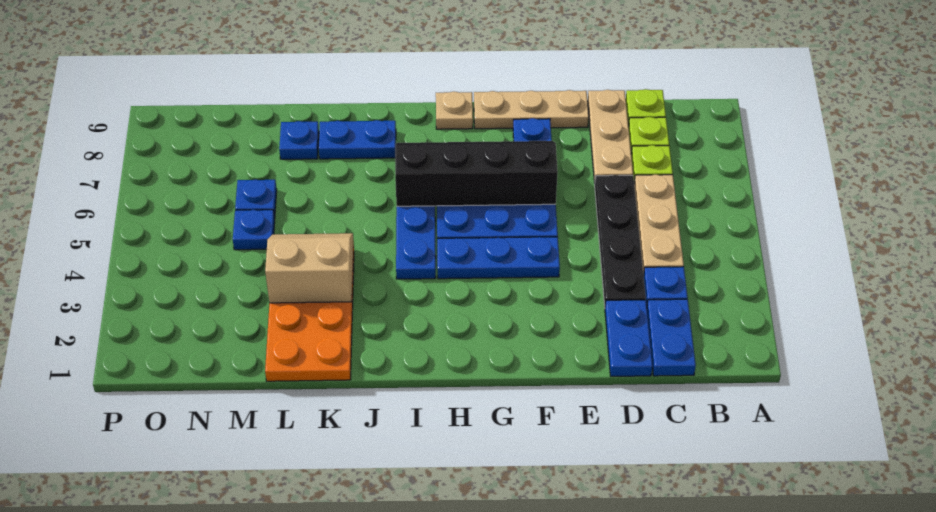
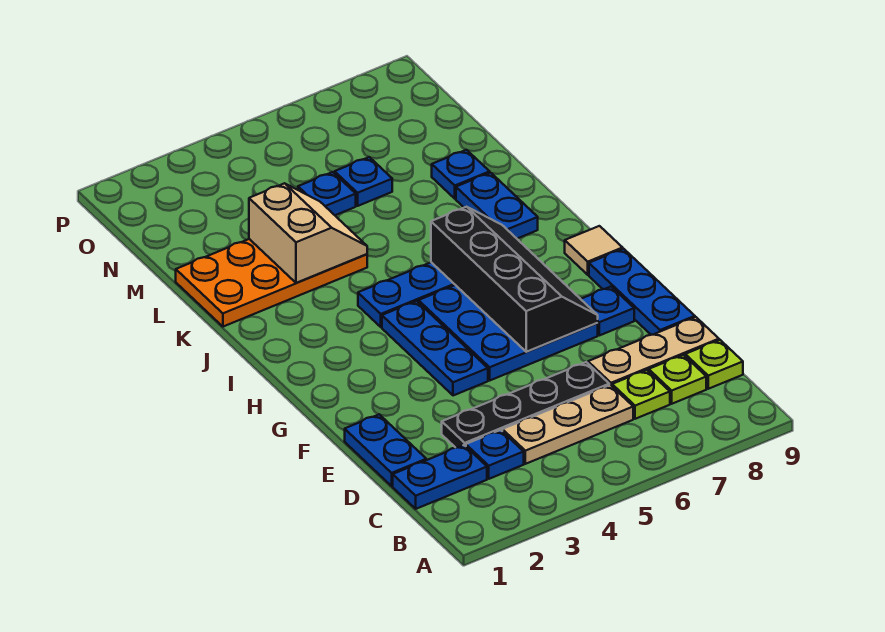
blue plate D1:D2 level 1 -> blue plate D1:E1 level 1
tan plate E9:G9 level 1 -> blue plate E9:G9 level 1
tan plate H9 level 1 -> tan tile H9 level 1

